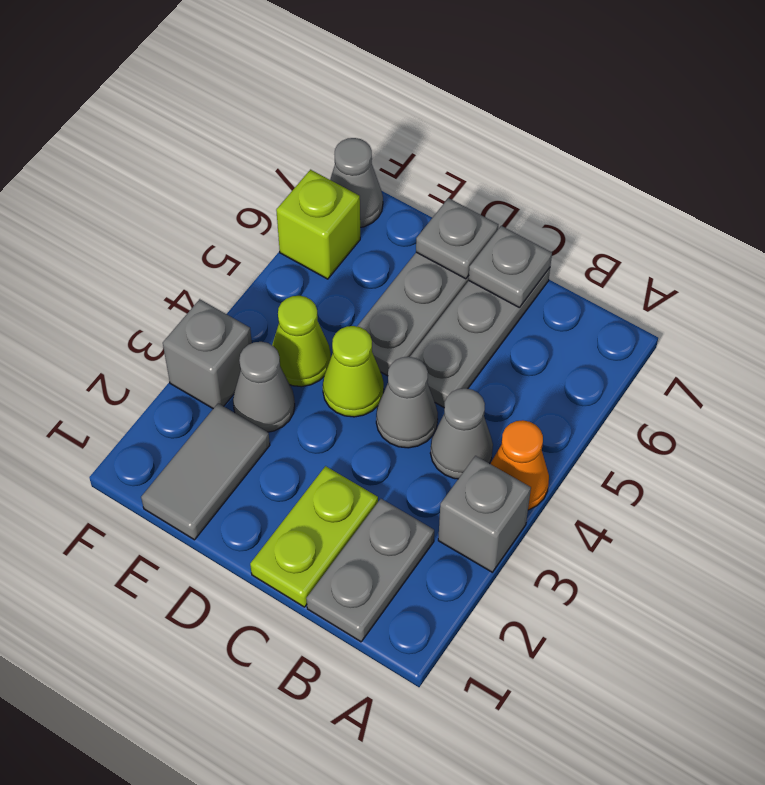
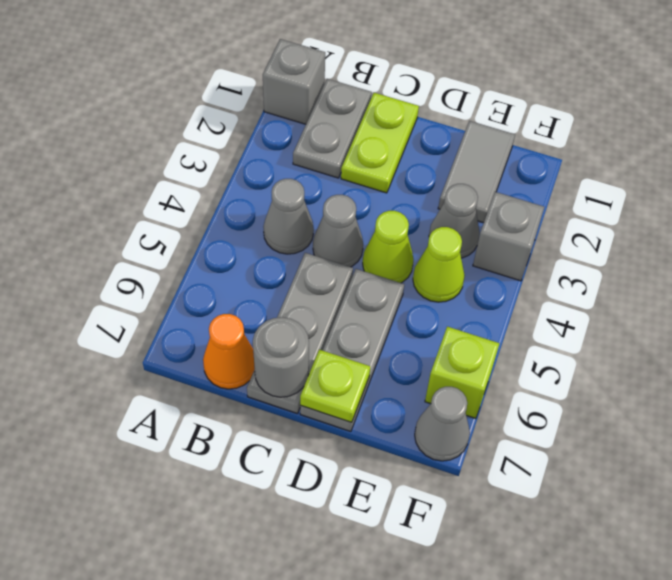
grey brick A3 level 1 -> grey brick A1 level 1
orange cone A4 level 1 -> orange cone B7 level 1
grey plate C7 level 2 -> grey round brick C7 level 2
grey plate D7 level 2 -> lime plate D7 level 2

